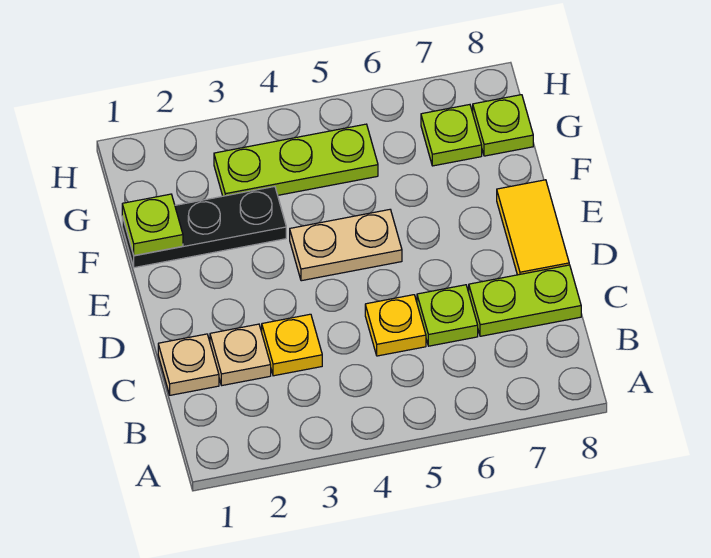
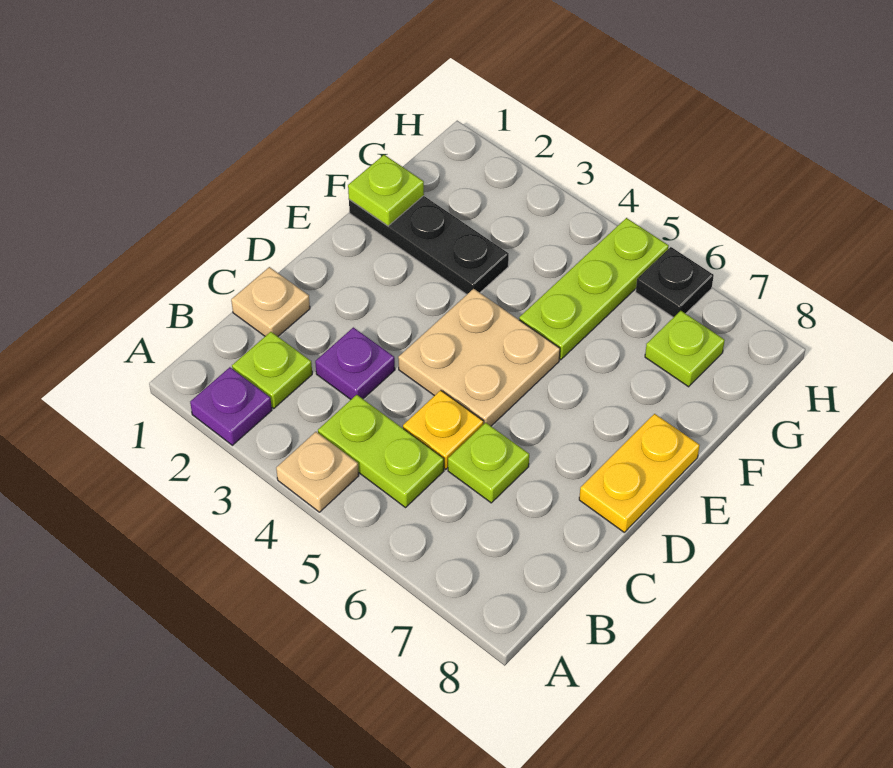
none -> purple plate A2 level 1
tan plate C2 level 1 -> tan plate A4 level 1
yellow plate C3 level 1 -> purple plate C3 level 1
lime plate C7:C8 level 1 -> lime plate B4:B5 level 1
yellow tile D8:E8 level 1 -> yellow plate D8:E8 level 1
tan plate E4:E5 level 1 -> tan plate D4:E5 level 1
lime plate G3:G5 level 1 -> lime plate F5:H5 level 1
lime plate G8 level 1 -> lime plate B2 level 1
none -> black plate H6 level 1

